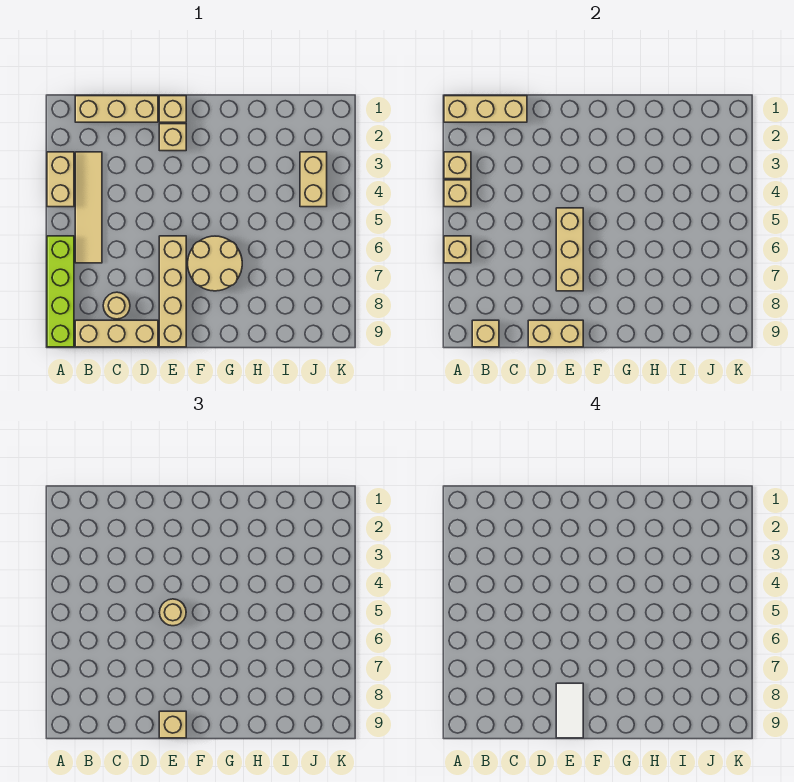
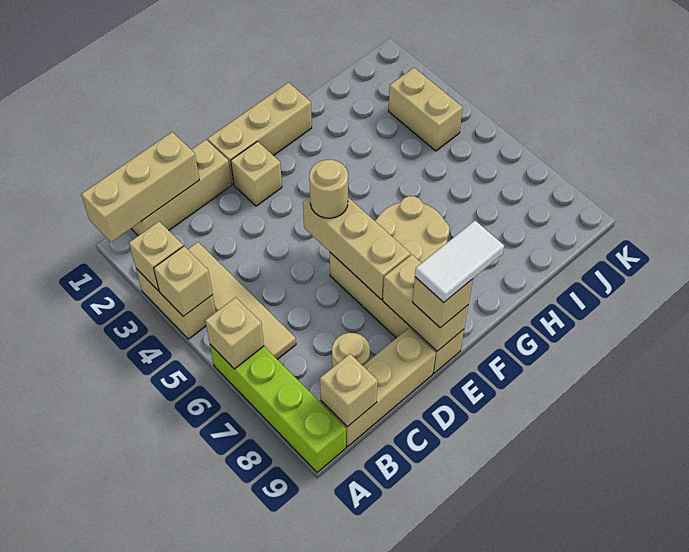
tan brick D9:E9 level 2 -> tan brick E8:E9 level 2
tan brick E1 level 1 -> tan brick E1:G1 level 1
white tile E8:E9 level 4 -> white tile E9:F9 level 4

